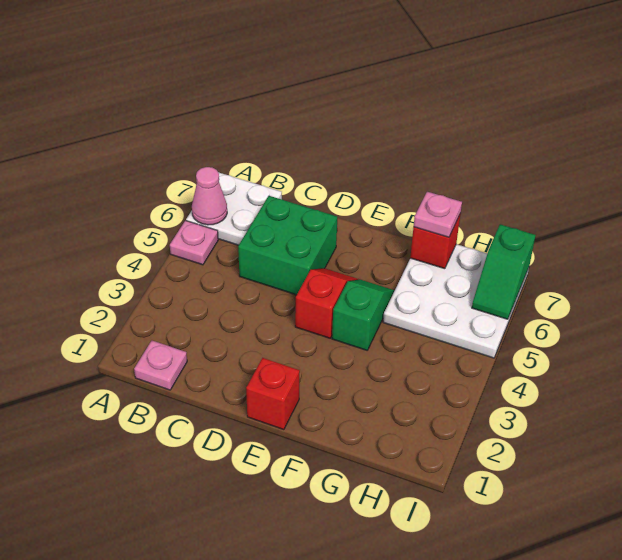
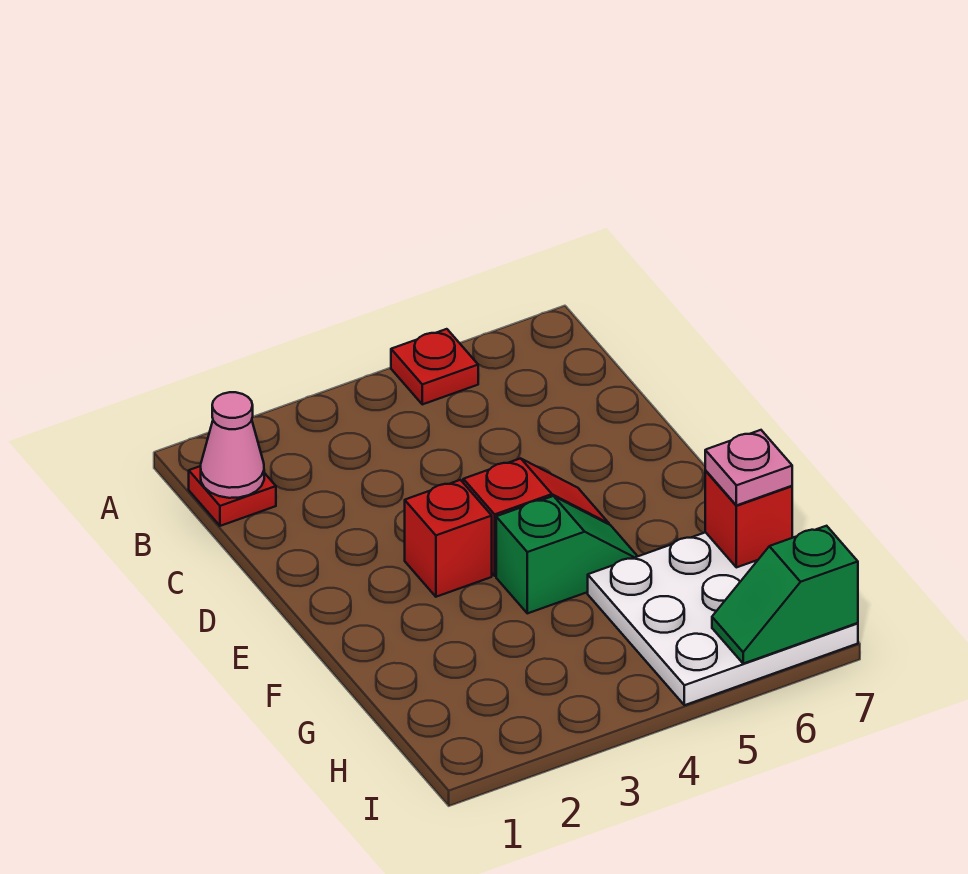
pink plate A5 level 1 -> red plate A5 level 1
white plate A6:B7 level 1 -> none
pink cone A6 level 2 -> pink cone B1 level 2
pink plate B1 level 1 -> red plate B1 level 1
green brick C5:D6 level 1 -> none
red brick E1 level 1 -> red brick E3 level 1

